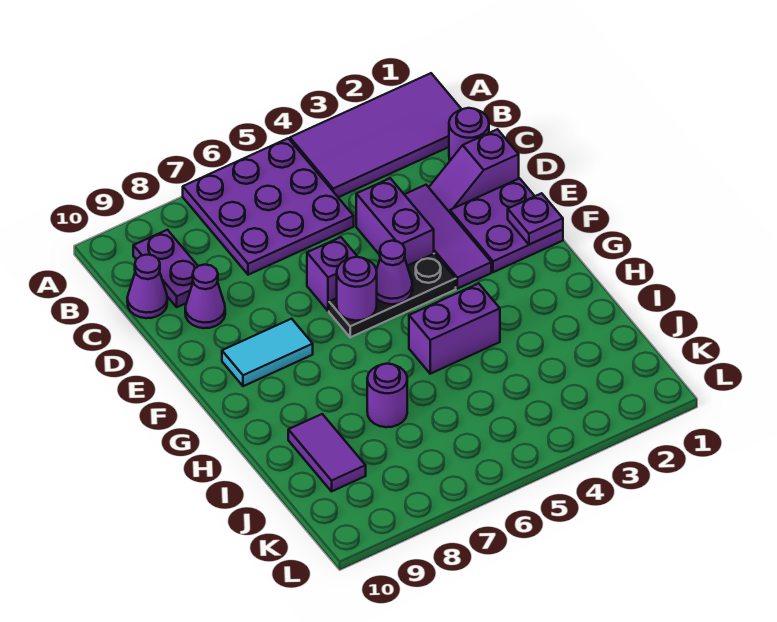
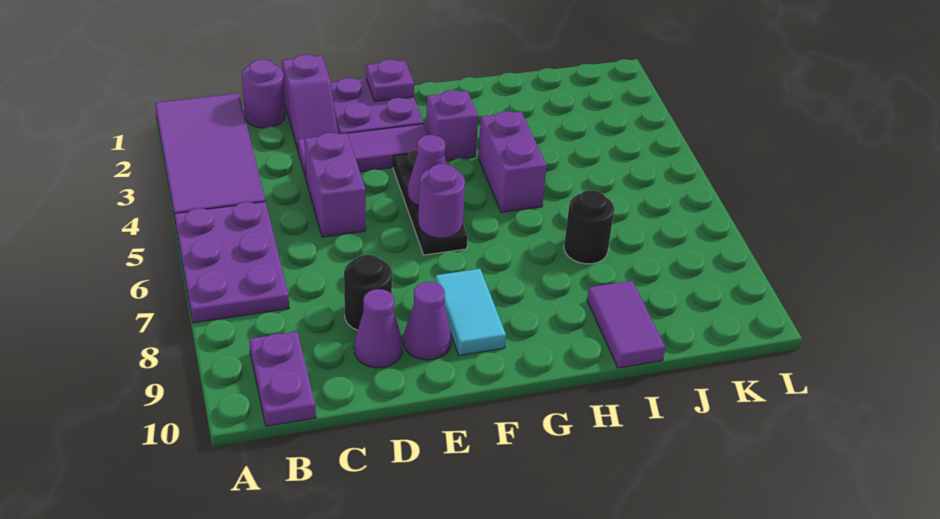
purple plate A5:C7 level 1 -> purple plate A5:B7 level 1
purple plate B9:C9 level 1 -> purple plate B9:B10 level 1
purple cone C10 level 1 -> purple cone E9 level 1
purple brick D4:E4 level 1 -> purple brick D4:D5 level 1
none -> black round brick D8 level 1
purple brick E6 level 1 -> purple brick G3 level 1
purple round brick I7 level 1 -> black round brick I7 level 1
purple tile I9:J9 level 1 -> purple tile I9:I10 level 1

